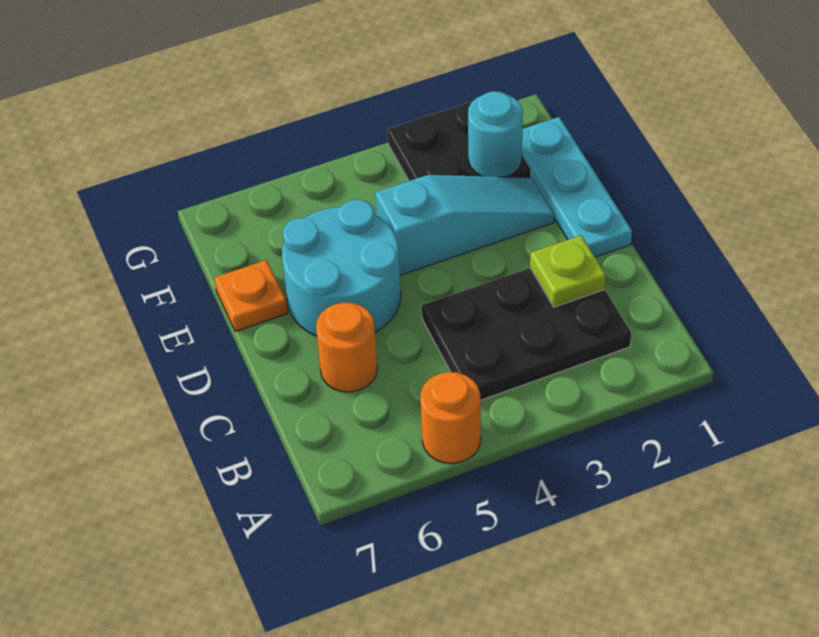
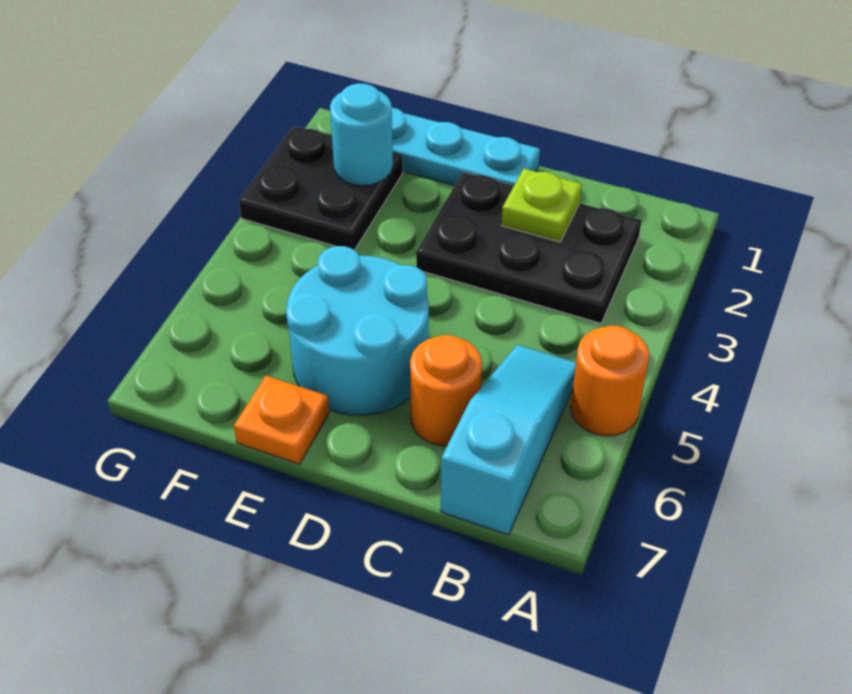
black plate B2:C4 level 1 -> black plate B2:D3 level 1
cyan slope E2:E4 level 1 top 4 -> cyan slope B5:B7 level 1 top 7

